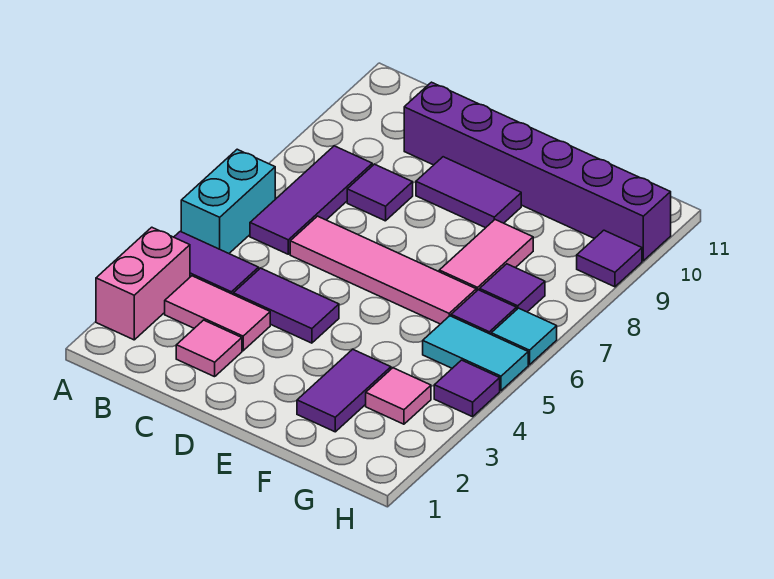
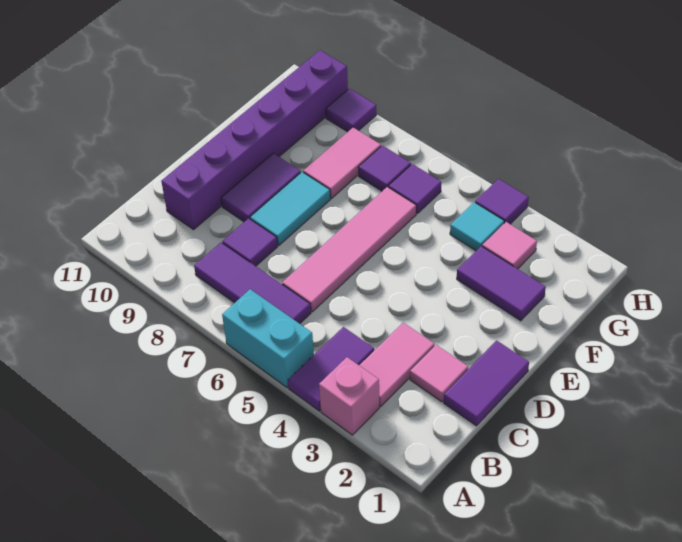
pink brick A2:A3 level 1 -> pink brick A3 level 1
purple tile C4:D4 level 1 -> purple tile C1:D1 level 1
pink tile F7:F8 level 1 -> pink tile F8:G8 level 1
cyan tile G5:H5 level 1 -> cyan tile D8:E8 level 1
cyan tile H6 level 1 -> cyan tile G4 level 1

